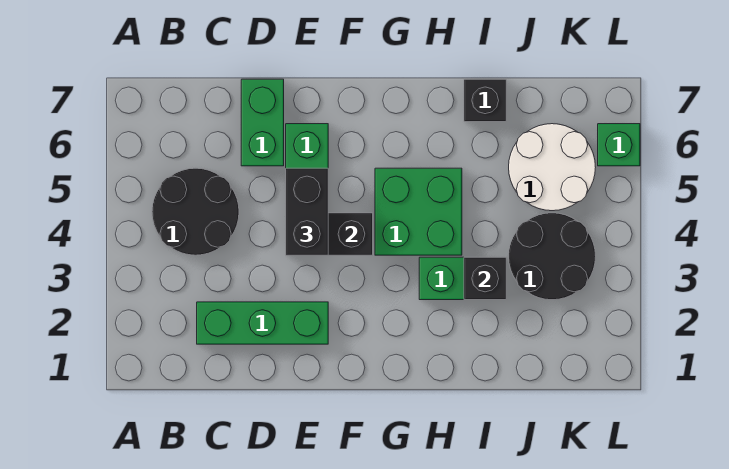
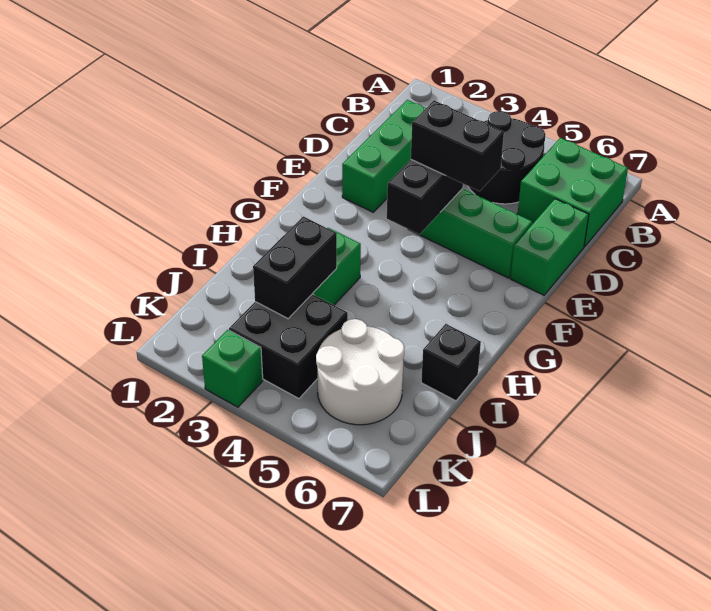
green brick D6:D7 level 1 -> green brick D7:E7 level 1
green brick G4:H5 level 1 -> green brick B6:C7 level 1
black brick I3 level 2 -> black brick I3:J3 level 2
black round brick J3:K4 level 1 -> black brick J3:K4 level 1
green brick L6 level 1 -> green brick L3 level 1

